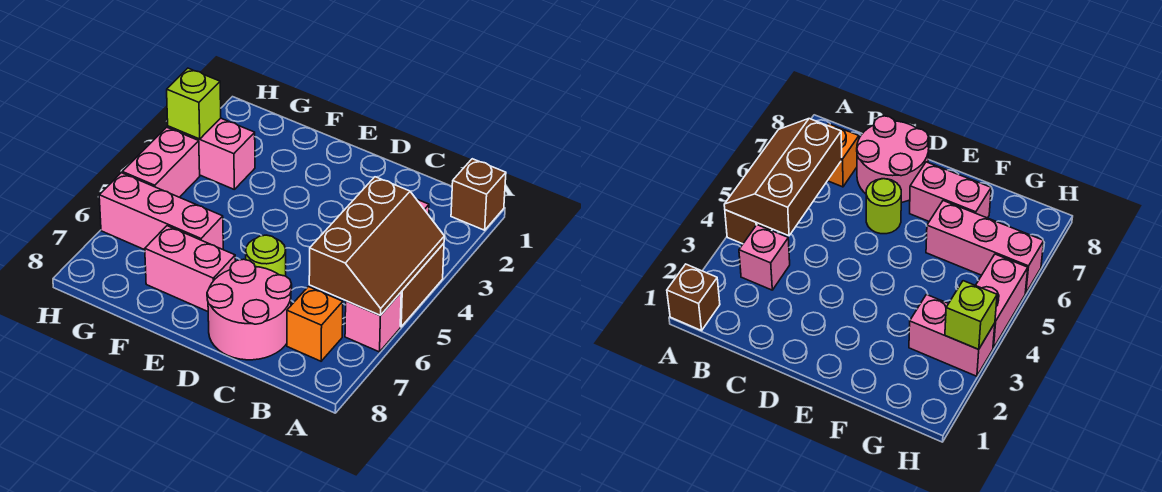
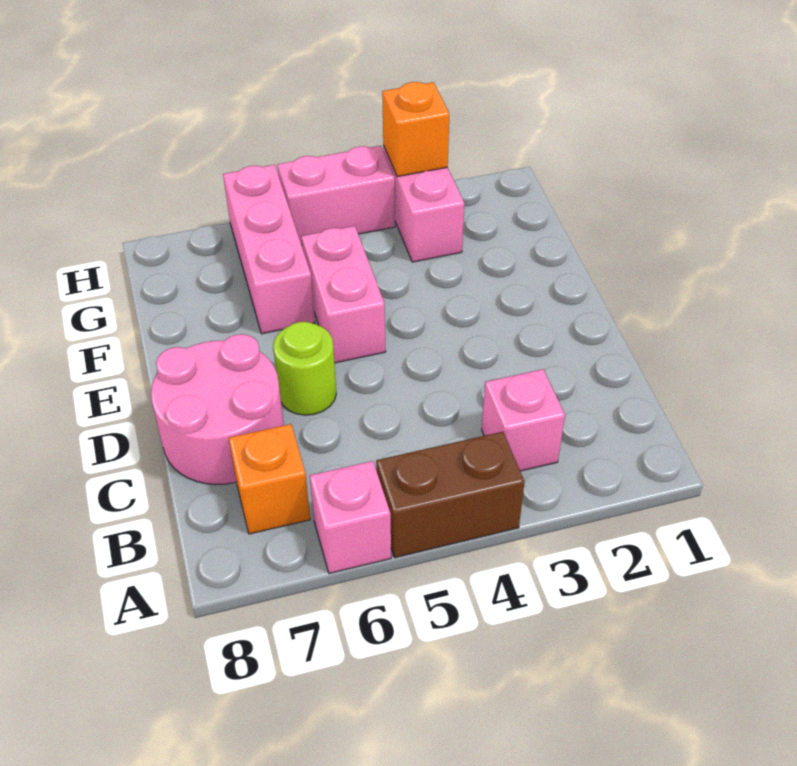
brown brick A1 level 1 -> none
brown slope A4:B6 level 2 top B -> none
pink brick E7:F7 level 1 -> pink brick E5:F5 level 1
lime brick H3 level 2 -> orange brick H3 level 2

